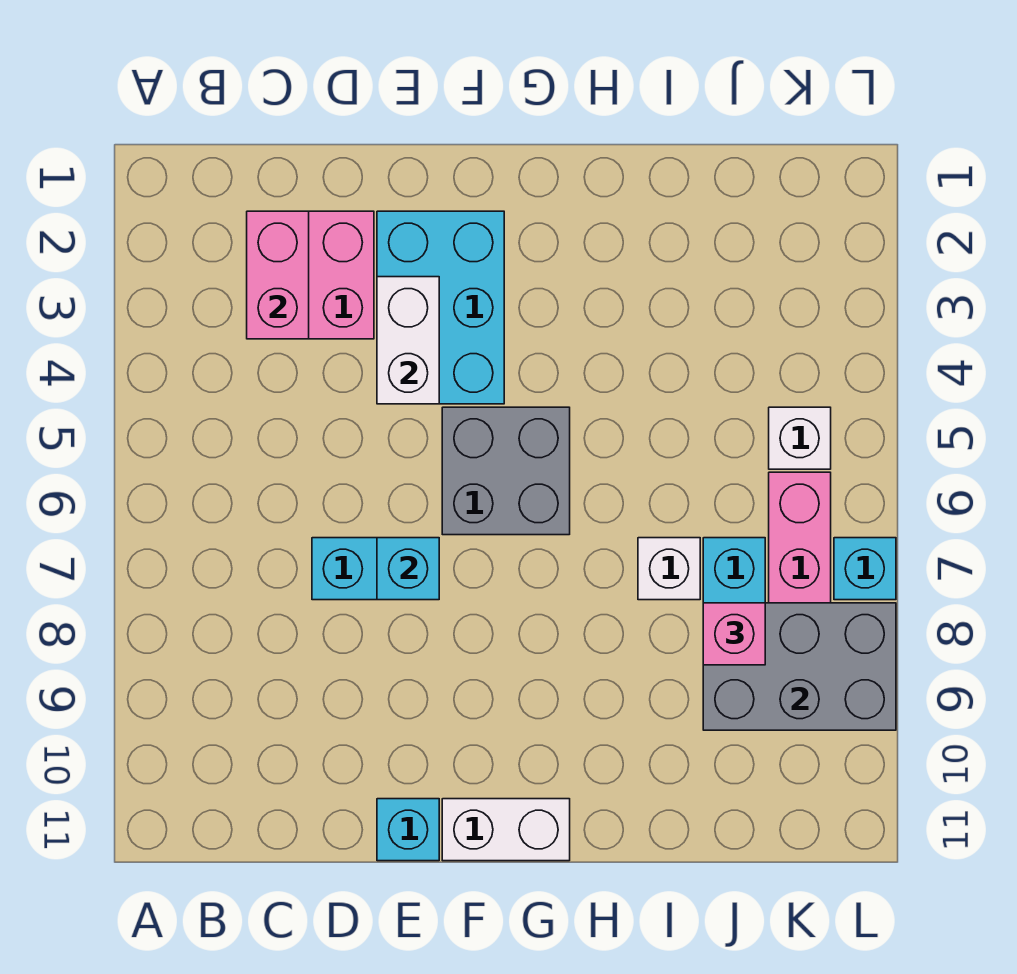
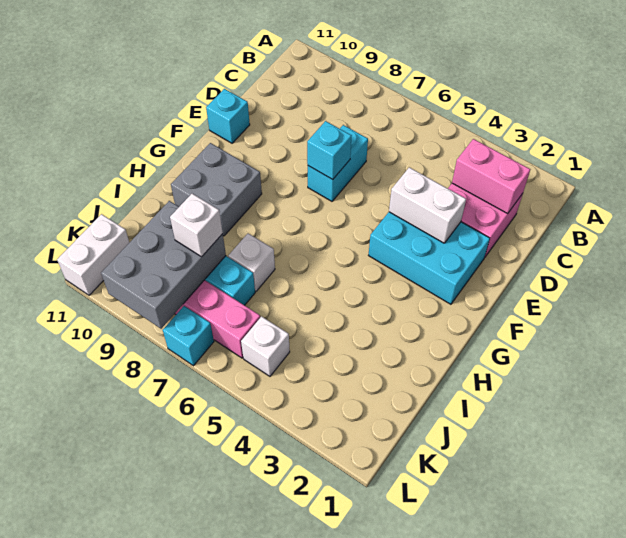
grey brick F5:G6 level 1 -> grey brick G9:H10 level 1
white brick F11:G11 level 1 -> white brick K11:L11 level 1
pink brick J8 level 3 -> white brick J8 level 3

